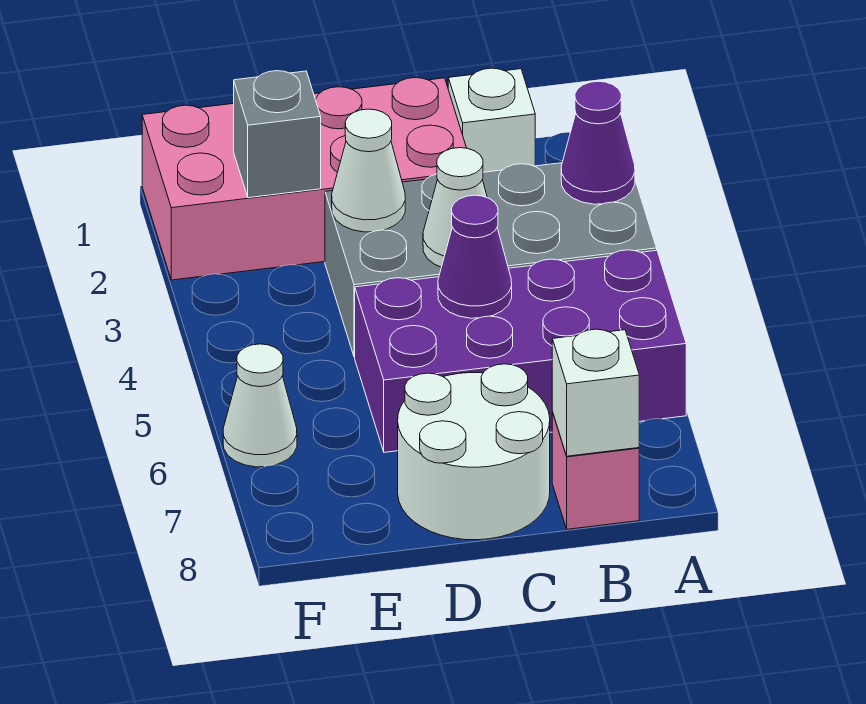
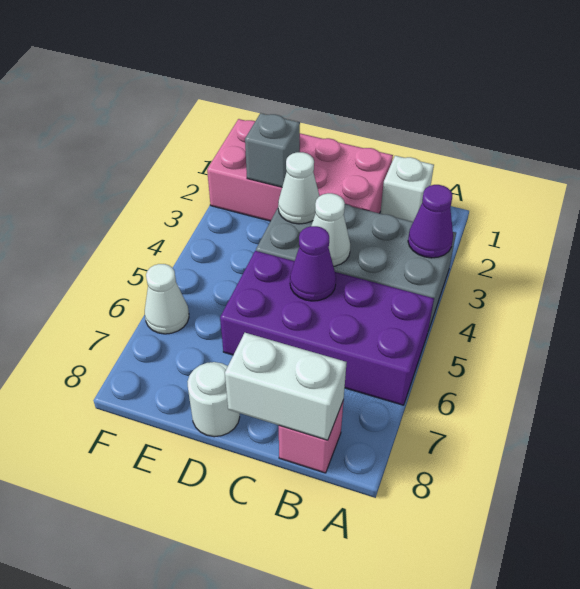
white brick B8 level 2 -> white brick B8:C8 level 2
white round brick C7:D8 level 1 -> white round brick D8 level 1

